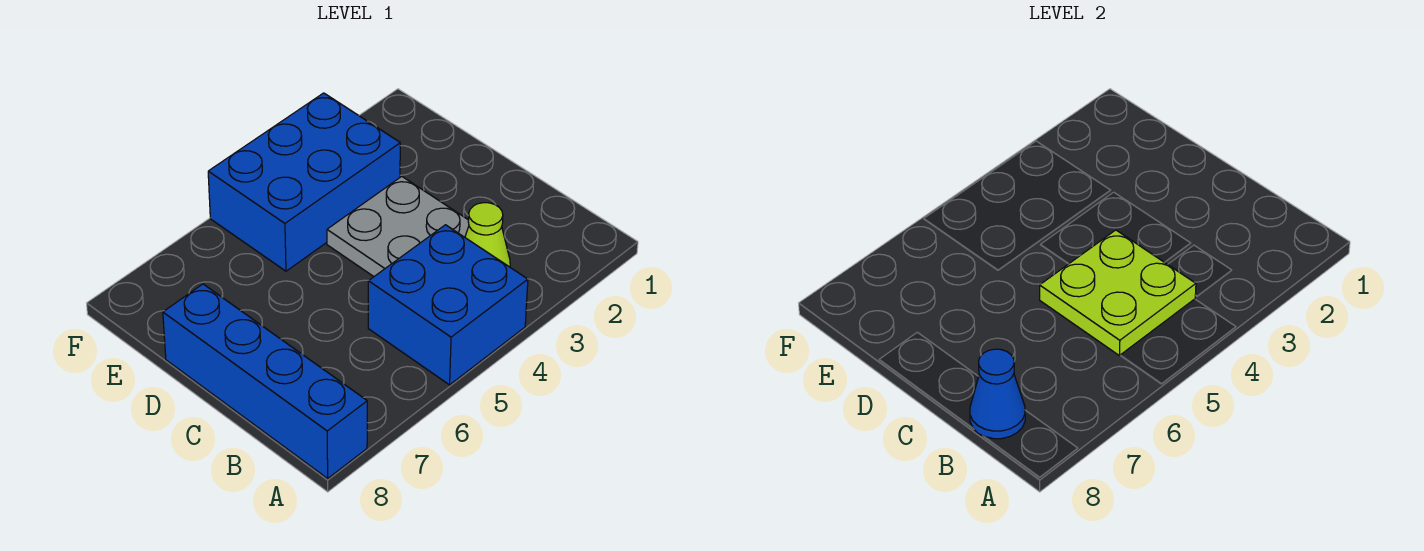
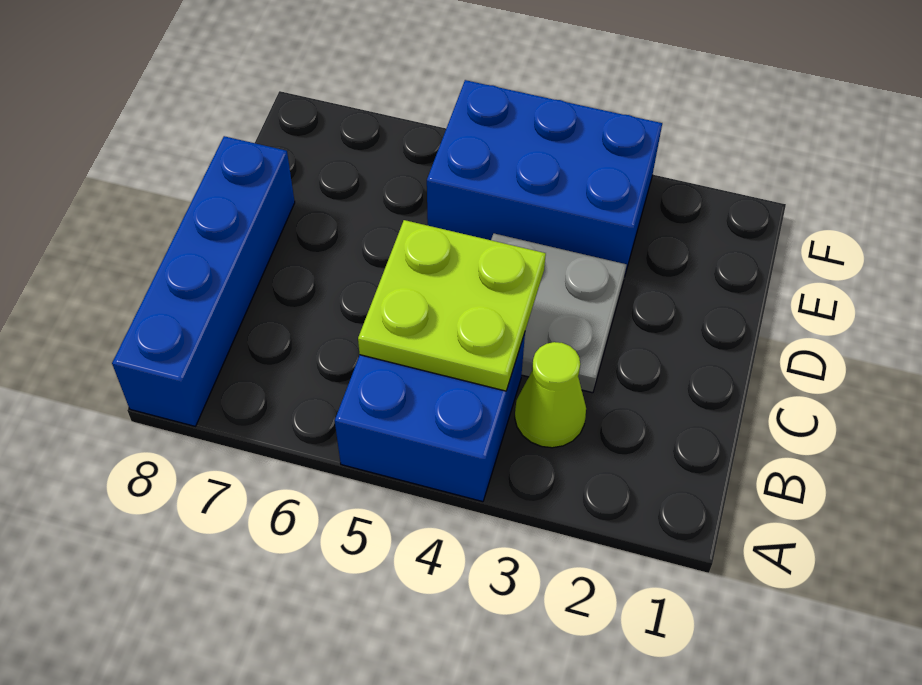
blue cone B8 level 2 -> none

